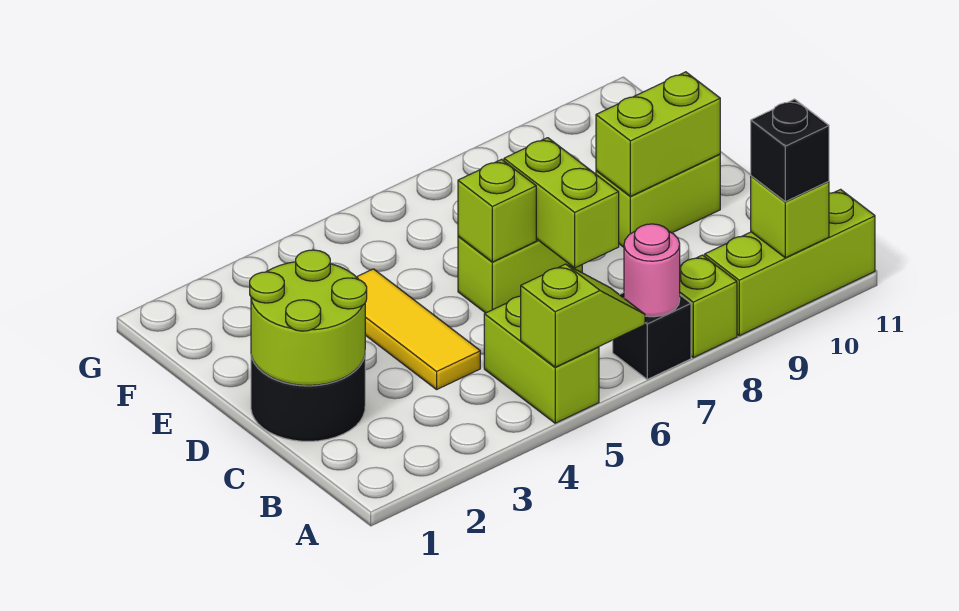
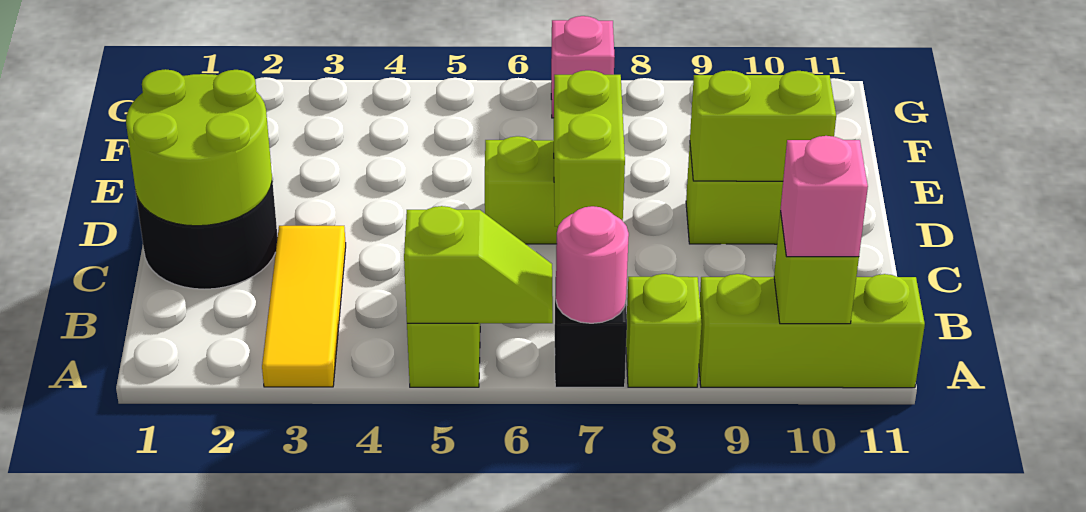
black brick A10 level 3 -> pink brick A10 level 3
yellow tile C4:E4 level 1 -> yellow tile A3:C3 level 1
lime brick D6 level 2 -> none
none -> pink brick G7 level 1

